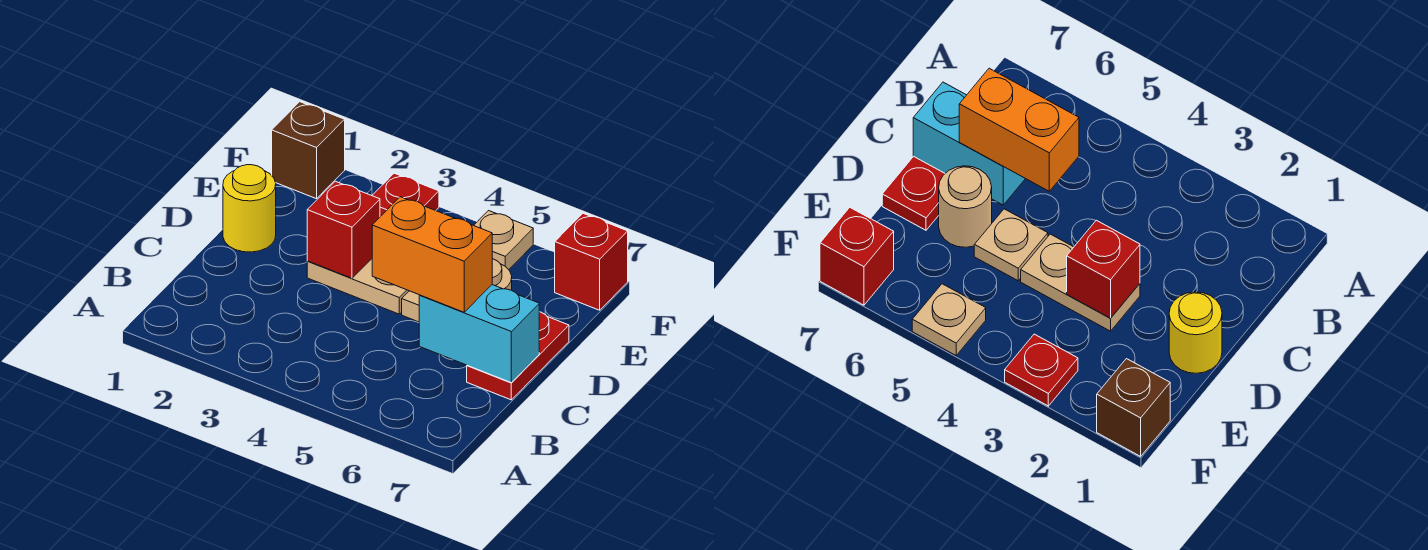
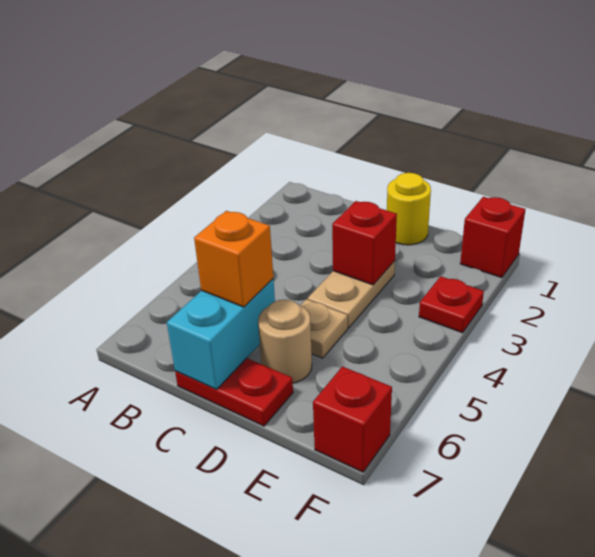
orange brick C5:C6 level 3 -> orange brick C6 level 3
brown brick F1 level 1 -> red brick F1 level 1
tan plate F5 level 1 -> none

